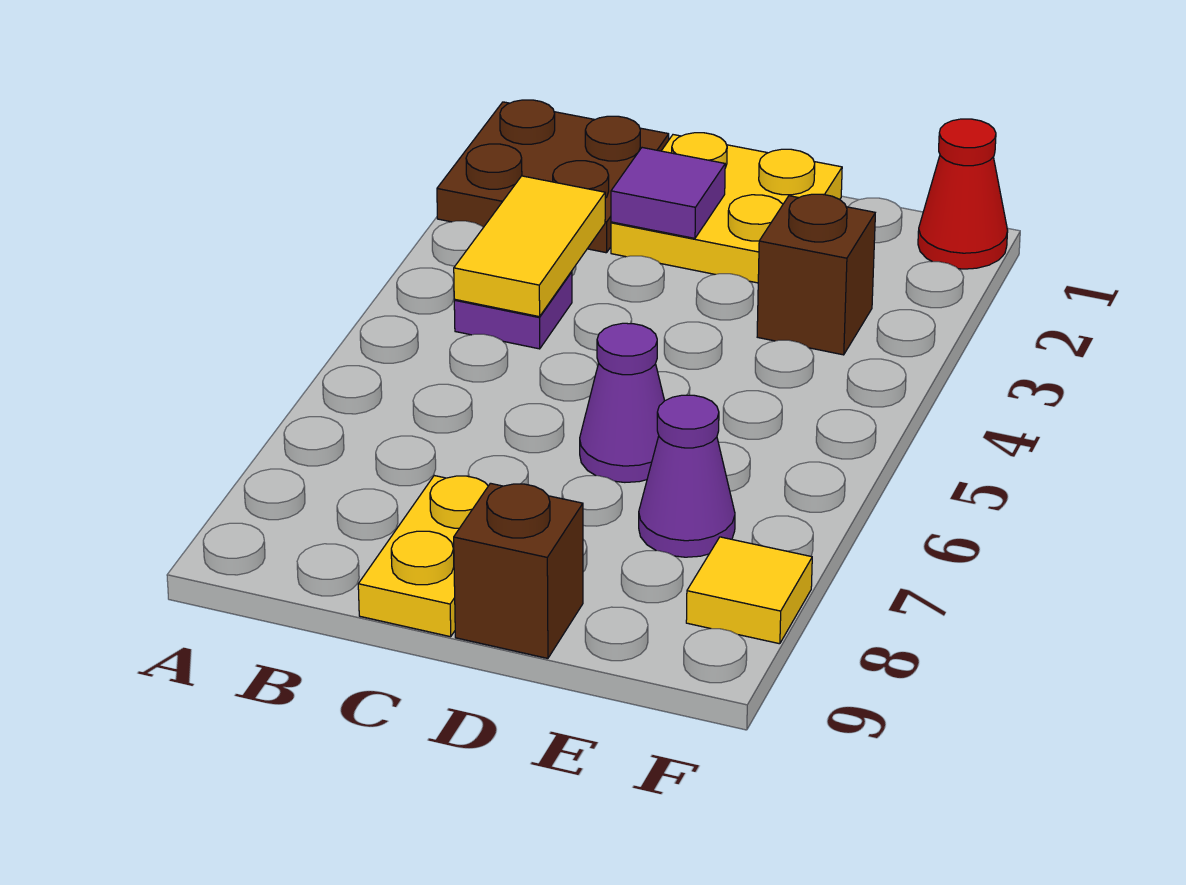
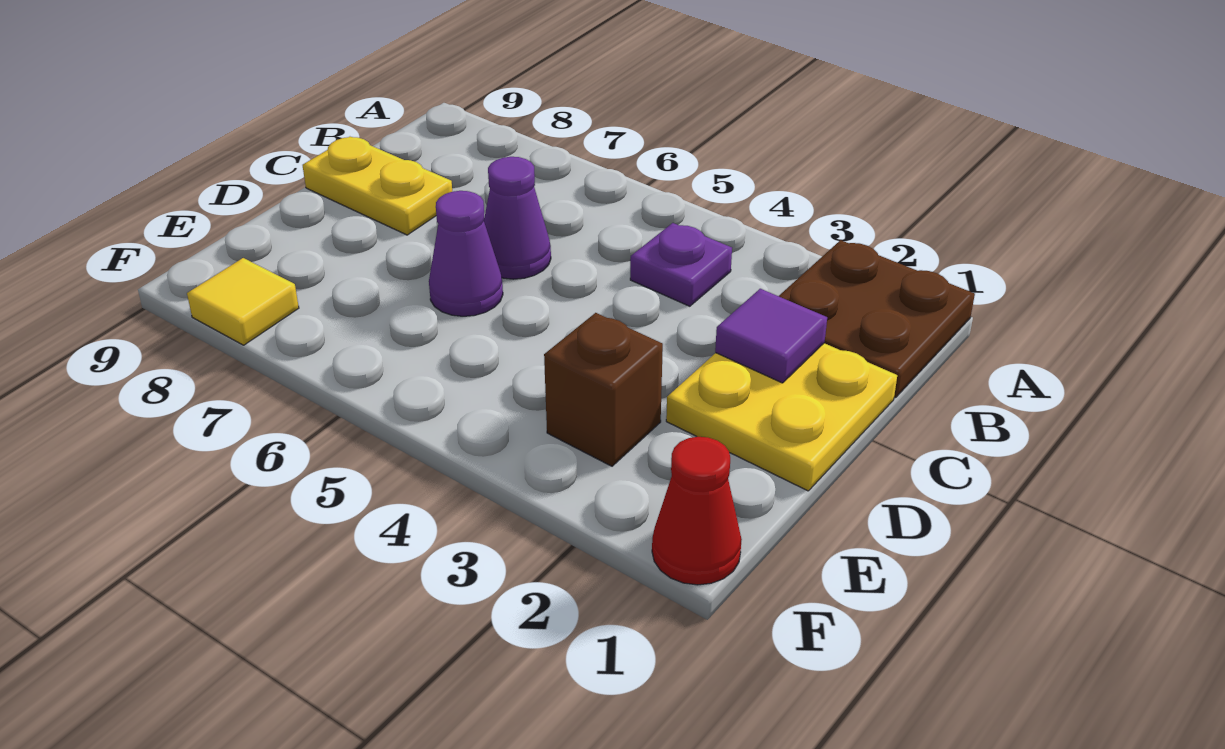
yellow tile B3:B4 level 2 -> none
brown brick D9 level 1 -> none
purple cone E7 level 1 -> purple cone C6 level 1

